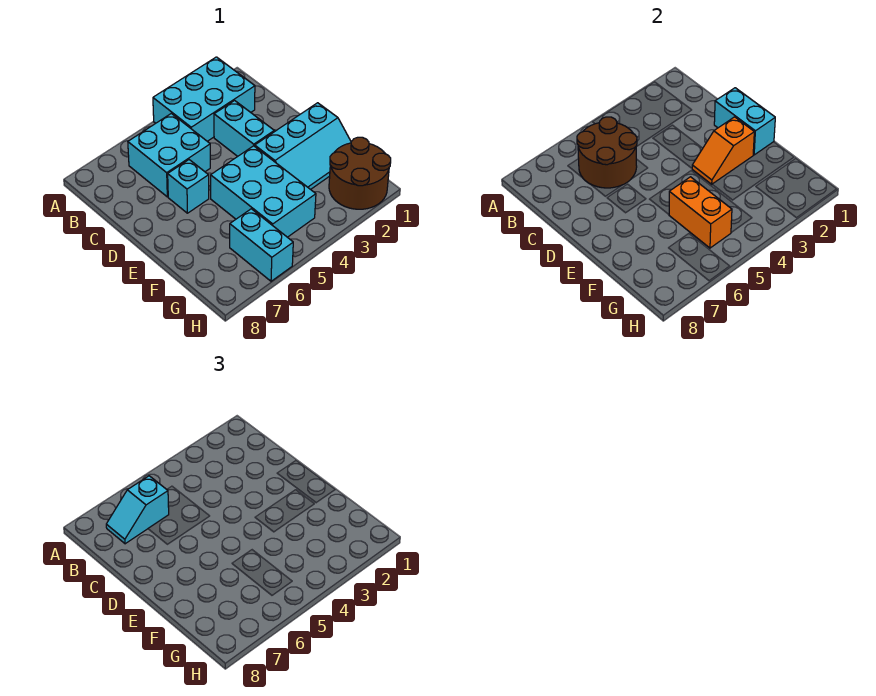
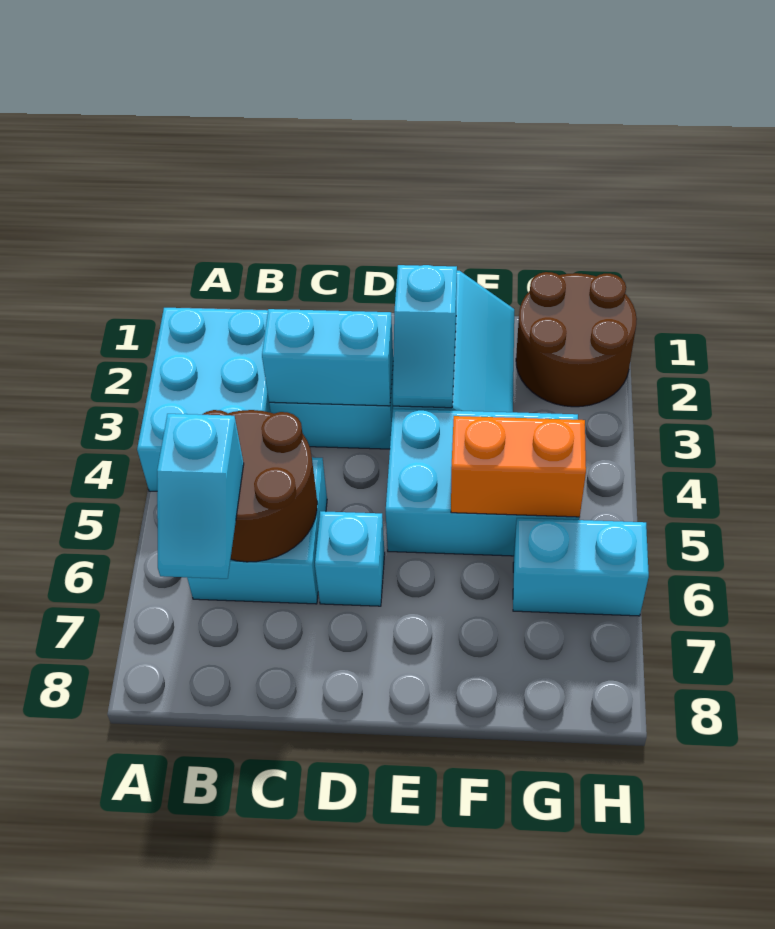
cyan brick D1:E1 level 2 -> cyan brick C3:D3 level 2
orange slope E2:E3 level 2 top 2 -> cyan slope E2:E3 level 2 top 2

